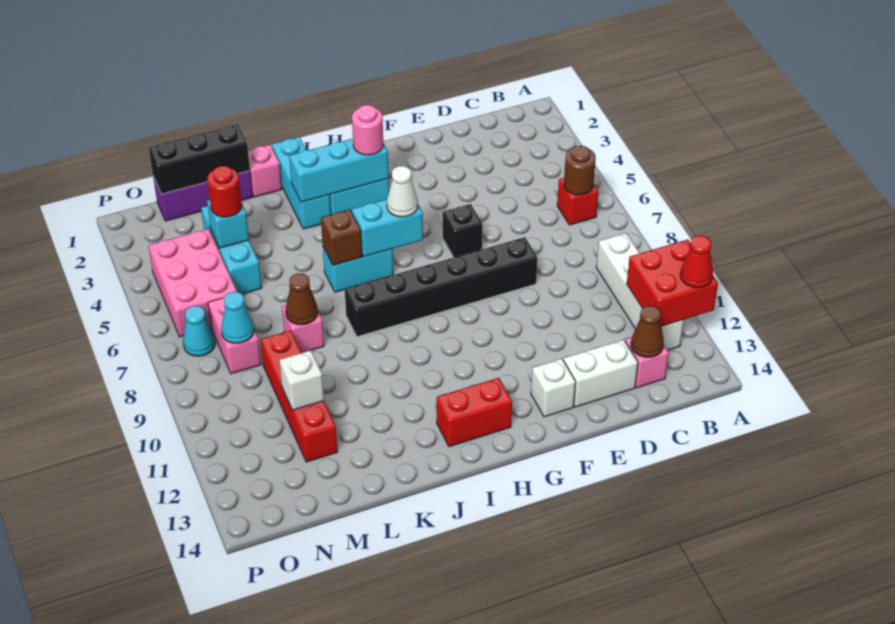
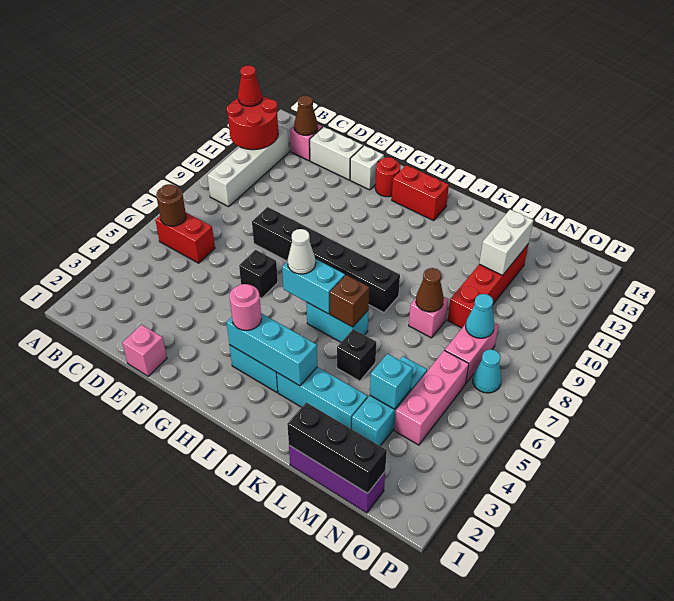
red brick A11:B12 level 2 -> red round brick A11:B12 level 2
red brick B6 level 1 -> red brick B6:C6 level 1
cyan brick J1:J3 level 1 -> cyan brick J3:L3 level 1
pink brick K1 level 1 -> pink brick E1 level 1
none -> black brick K5 level 1
red round brick M4 level 3 -> red round brick G13 level 1
white brick M11 level 2 -> white brick M11:M12 level 2
pink brick N4:O6 level 1 -> pink brick N4:N6 level 1

